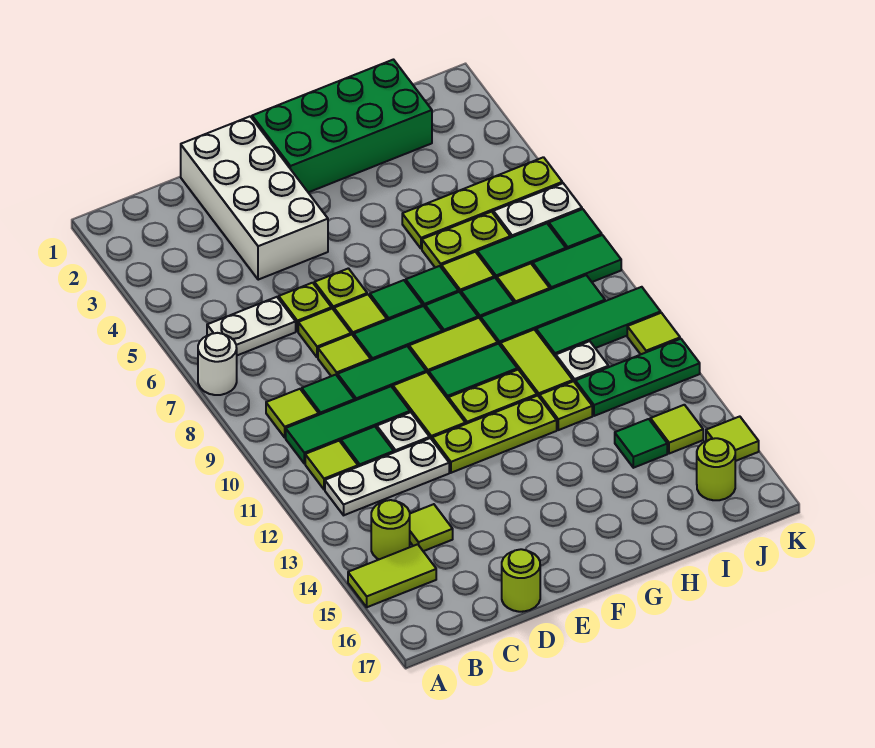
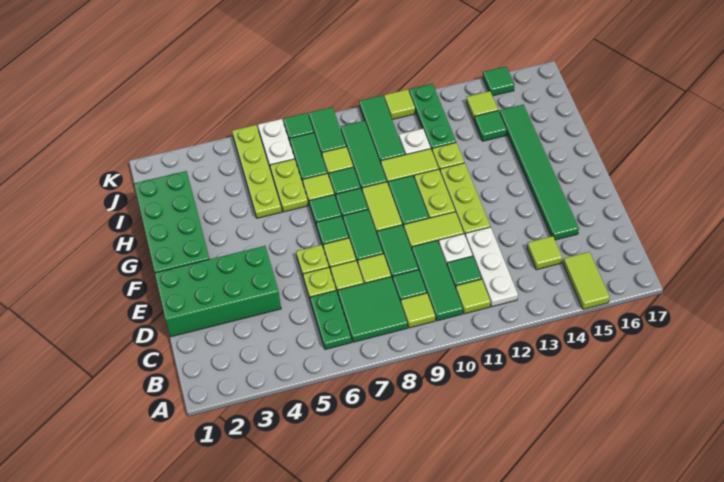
white round brick A7 level 1 -> none
white plate B6:C6 level 1 -> green plate B6:C6 level 1
none -> green tile B7:C8 level 1
lime round brick B14 level 1 -> none
white brick D1:E4 level 1 -> green brick D1:E4 level 1
none -> green tile D15:I15 level 1
lime round brick D17 level 1 -> none
lime round brick J16 level 1 -> none
lime tile K15 level 1 -> green tile K15 level 1

